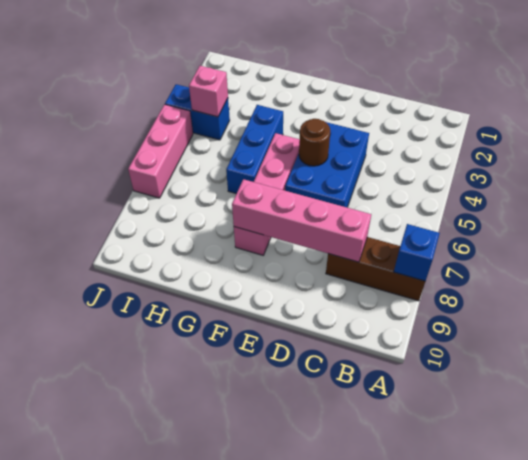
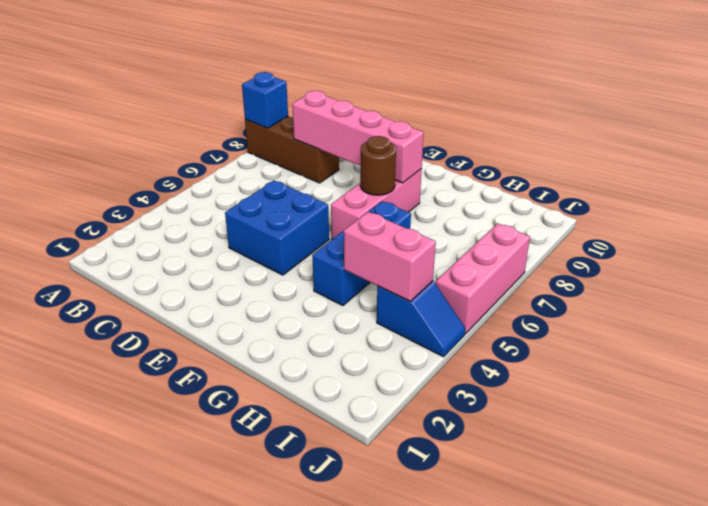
blue brick D4:E6 level 1 -> blue brick D4:E5 level 1
brown round brick E5 level 2 -> brown round brick F7 level 2
pink brick F5:F8 level 1 -> pink brick F6:F8 level 1
blue brick I4:J4 level 1 -> blue slope I4:J4 level 1 top I
pink brick I4 level 2 -> pink brick H4:I4 level 2

